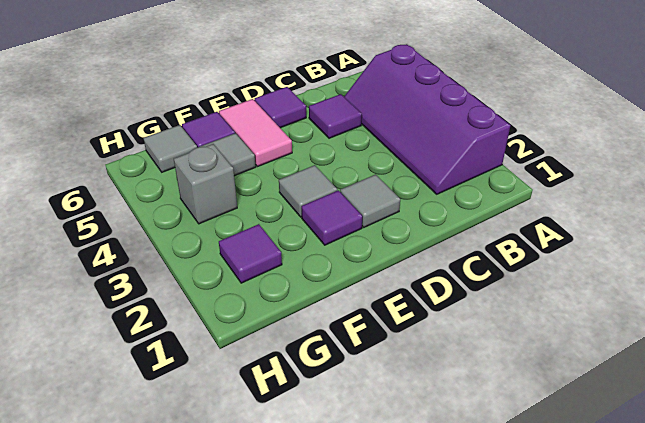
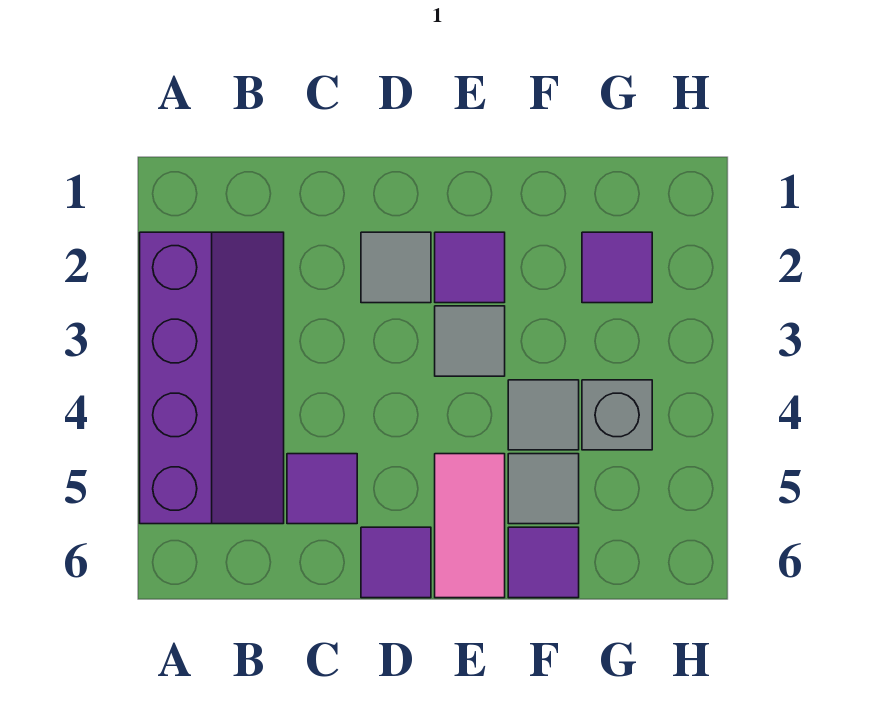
grey tile G6 level 1 -> grey tile F4 level 1

